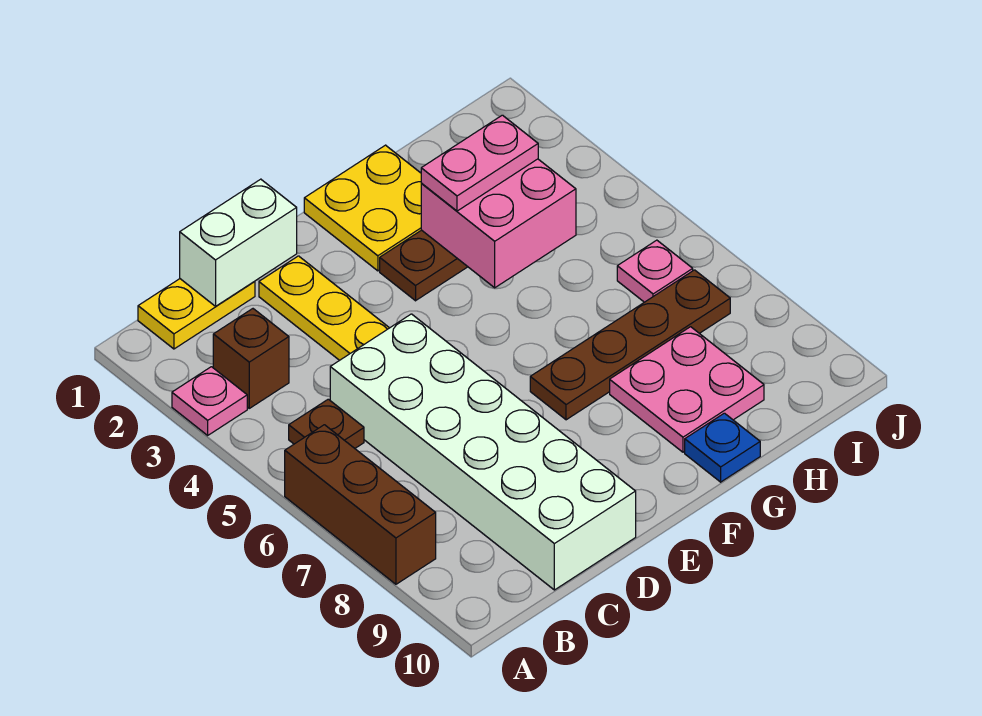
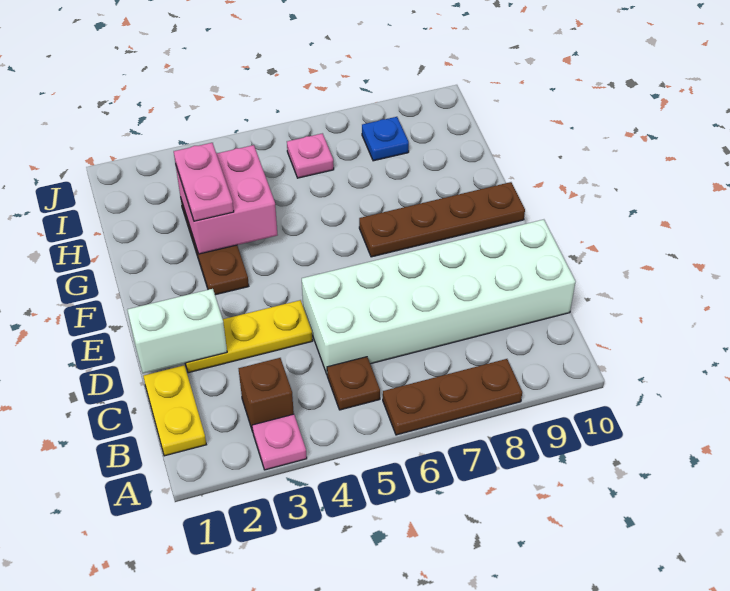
brown brick A6:A8 level 1 -> brown plate A6:A8 level 1
white brick C1:D1 level 2 -> white brick D1:D2 level 2
yellow plate F1:G2 level 1 -> none
brown plate F7:I7 level 1 -> brown plate F7:F10 level 1
pink plate G8:H9 level 1 -> none
blue plate G10 level 1 -> blue plate I8 level 1

